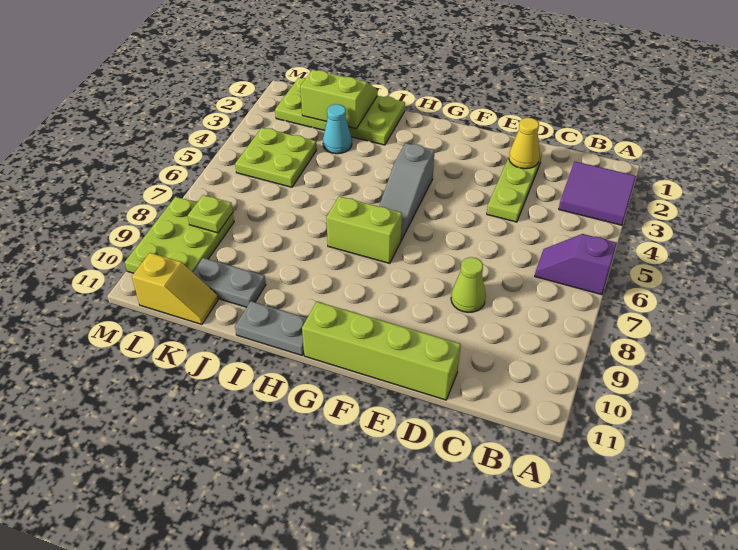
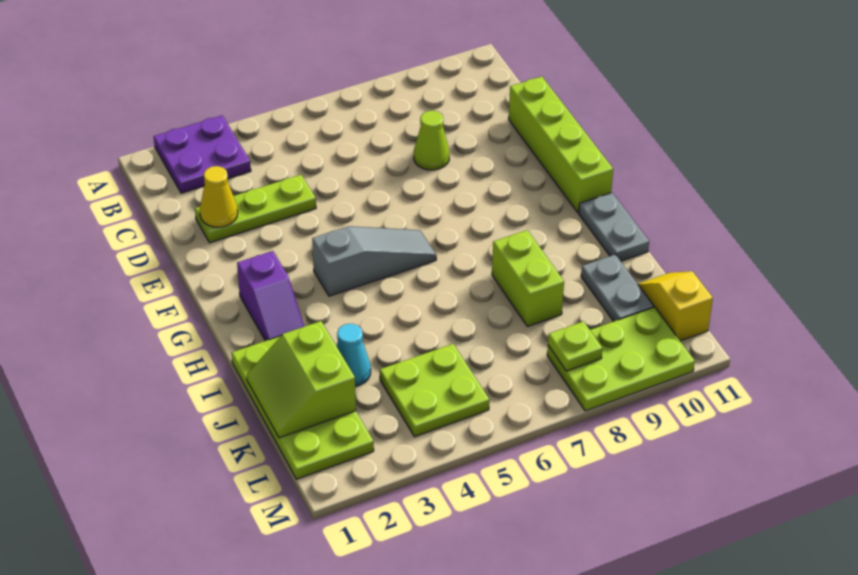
purple tile A2:B3 level 1 -> purple plate A2:B3 level 1
purple slope A6:B6 level 1 top A -> purple slope G2:H2 level 1 top G
lime brick G7:H7 level 1 -> lime brick I8:J8 level 1

